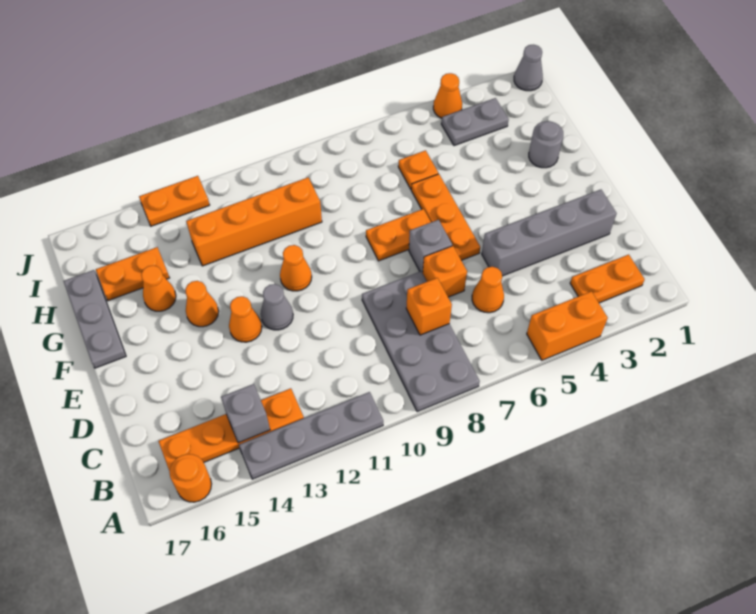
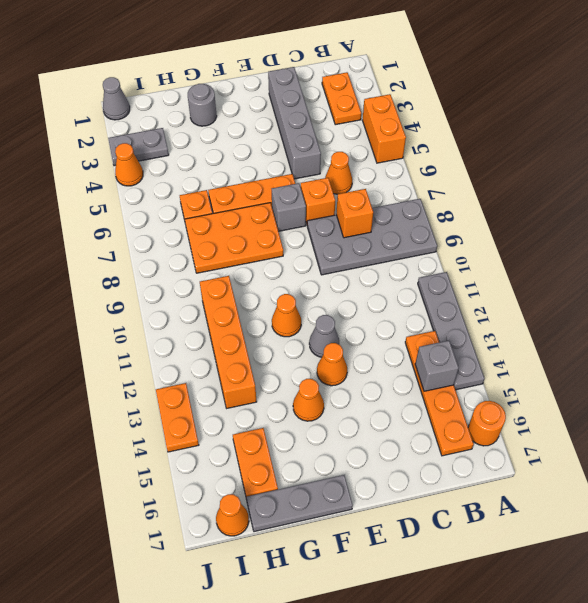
orange plate F7:F8 level 1 -> orange plate F7:H8 level 1
orange cone G15 level 1 -> orange cone I17 level 1
grey plate I3:I4 level 1 -> grey plate I3:J3 level 1

